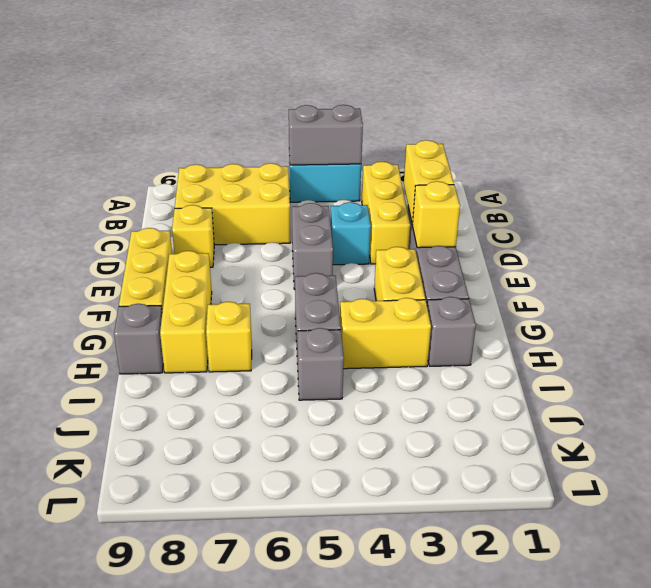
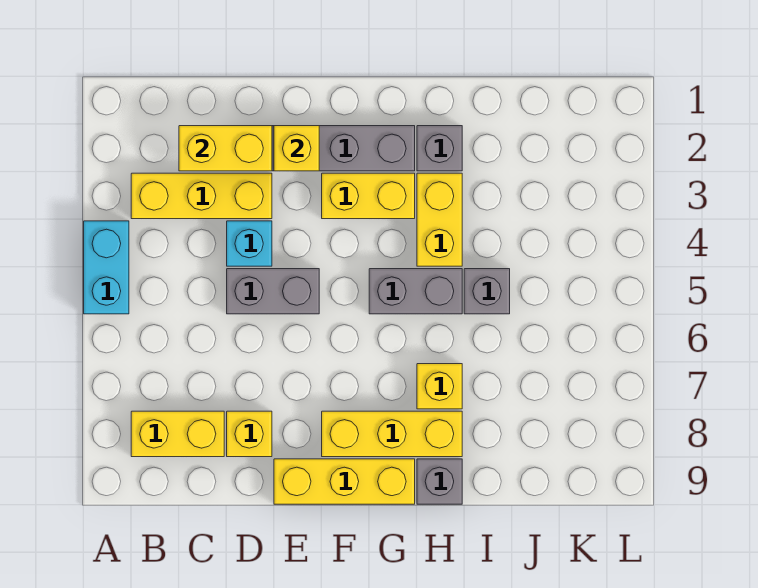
grey brick A4:A5 level 2 -> none
yellow brick B6:C8 level 1 -> yellow brick B8:C8 level 1

